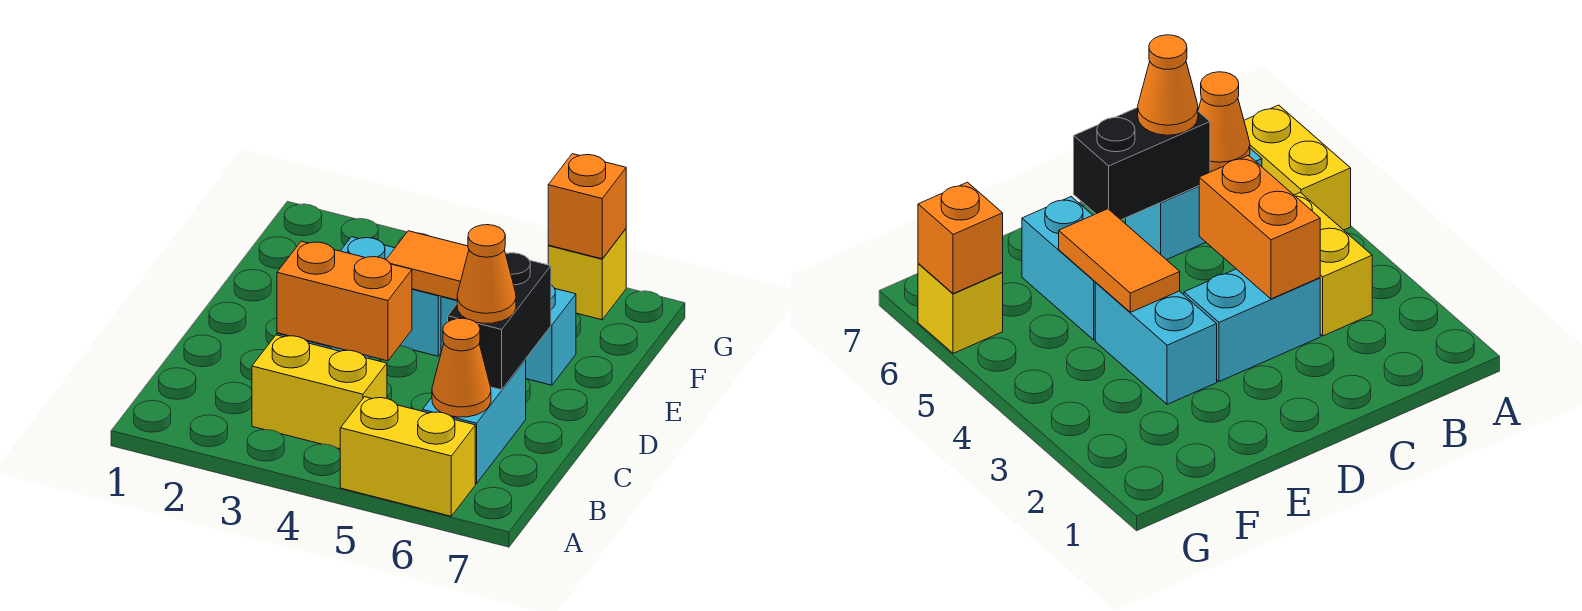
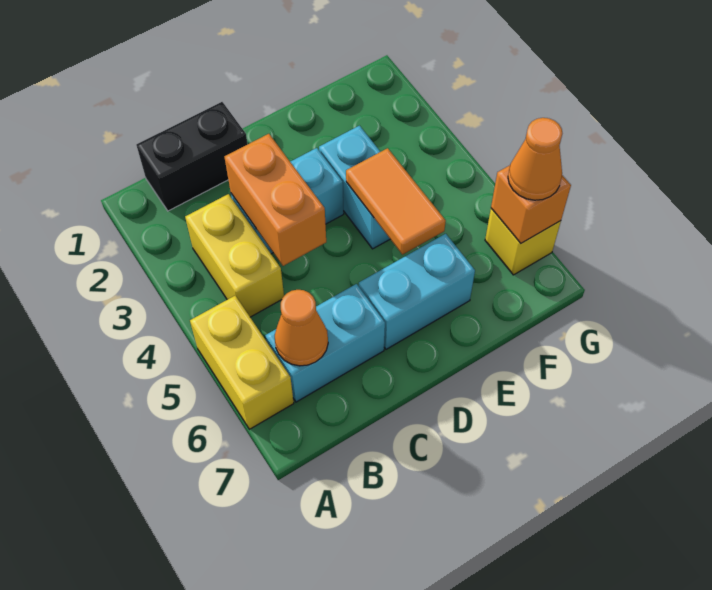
black brick C6:D6 level 2 -> black brick B1:C1 level 1
orange cone C6 level 3 -> orange cone G6 level 3
cyan brick E5:E6 level 1 -> cyan brick D6:E6 level 1

